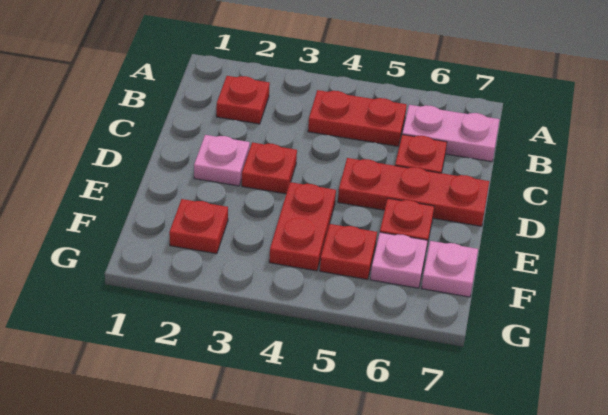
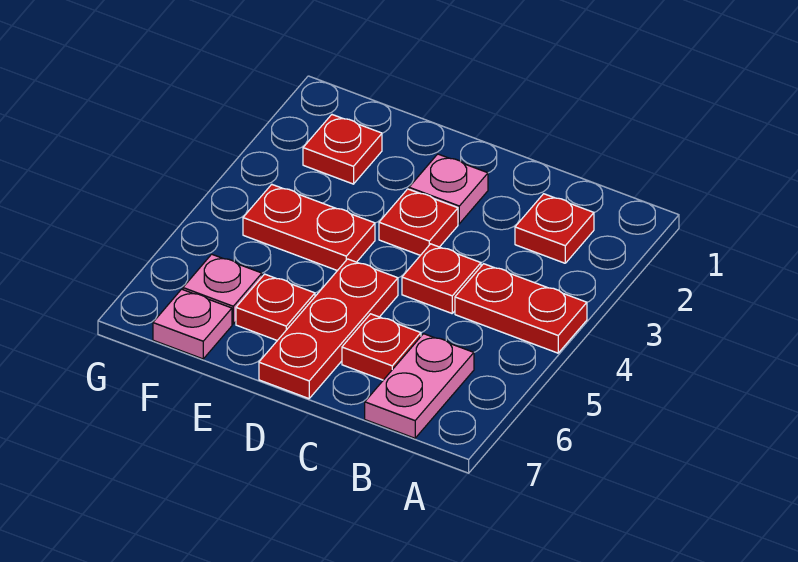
red plate B4:B5 level 1 -> red plate A4:B4 level 1
red plate F5 level 1 -> red plate C4 level 1

